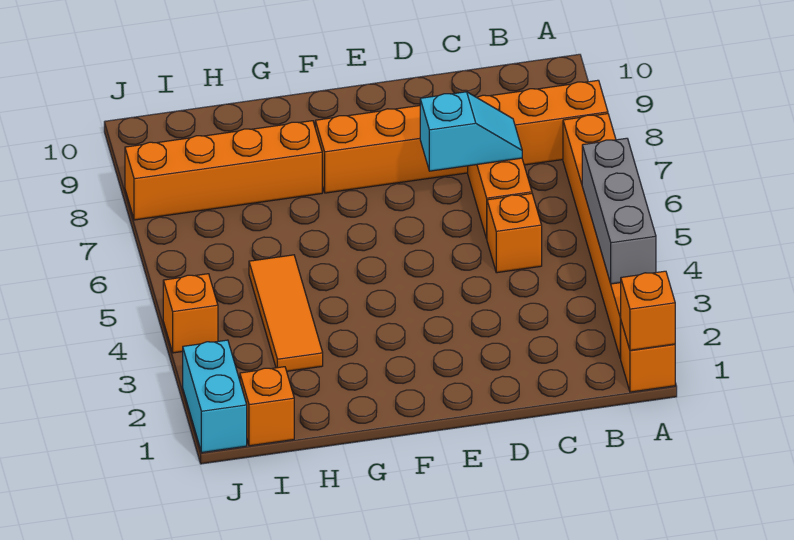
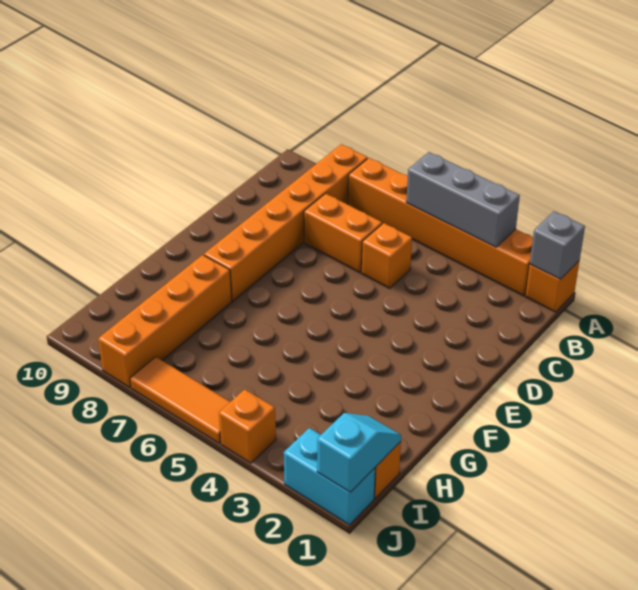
orange brick A1 level 2 -> grey brick A1 level 2
cyan slope C7:D7 level 2 top D -> cyan slope I1:J1 level 2 top J
orange tile H3:H5 level 1 -> orange tile J5:J7 level 1

